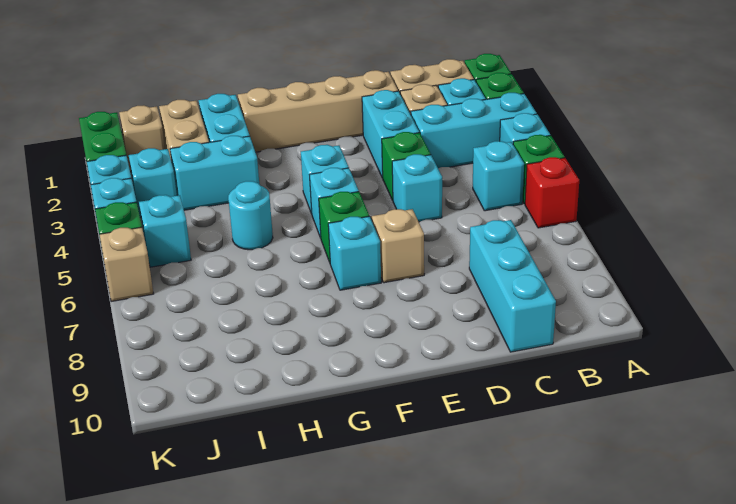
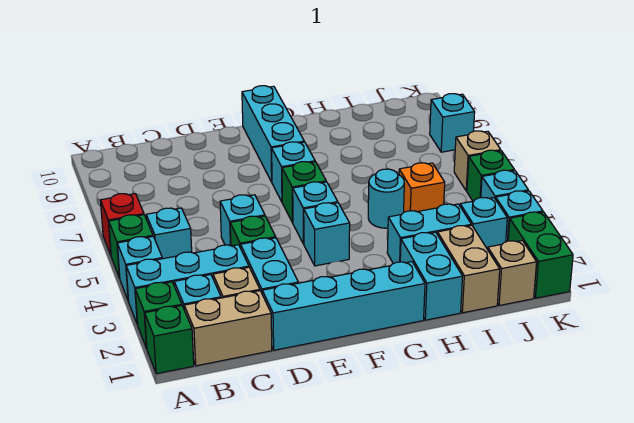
cyan brick C8:C10 level 1 -> cyan brick F8:F10 level 1
tan brick D1:G1 level 1 -> cyan brick D1:G1 level 1
tan brick E7 level 1 -> none
none -> orange brick I5 level 1
cyan brick J5 level 1 -> cyan brick K8 level 1

